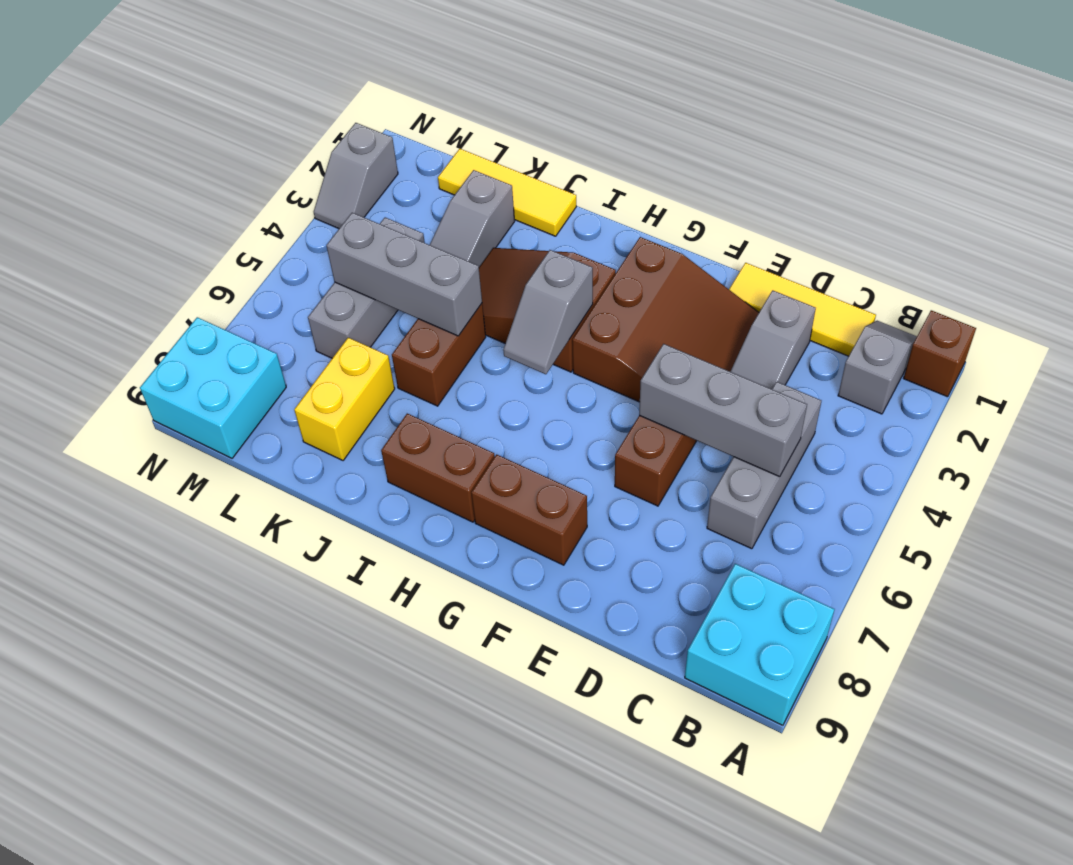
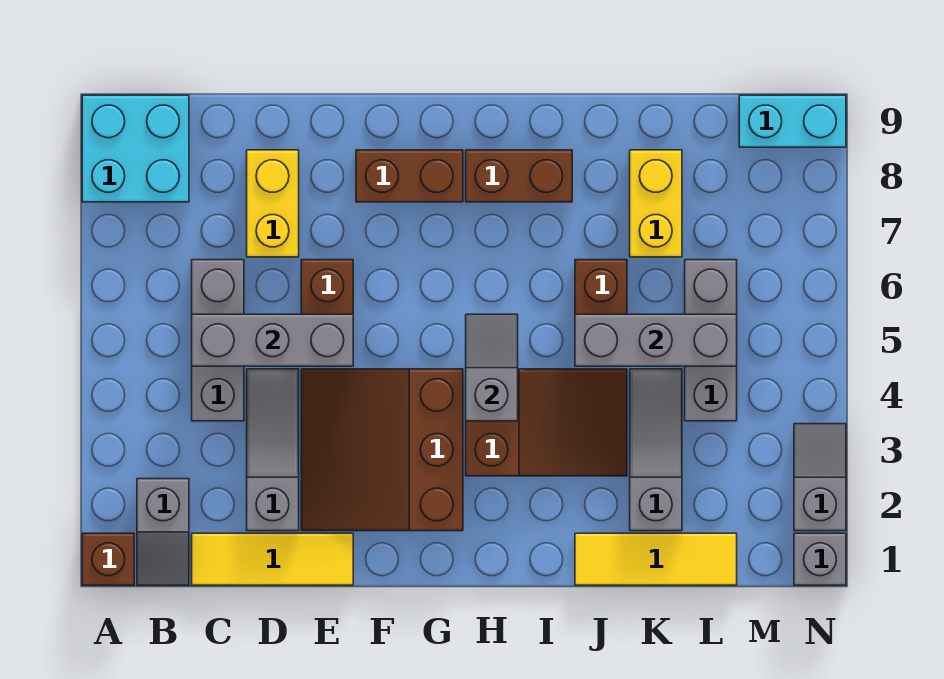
none -> yellow brick D7:D8 level 1
cyan brick M8:N9 level 1 -> cyan brick M9:N9 level 1
none -> grey brick N1 level 1

